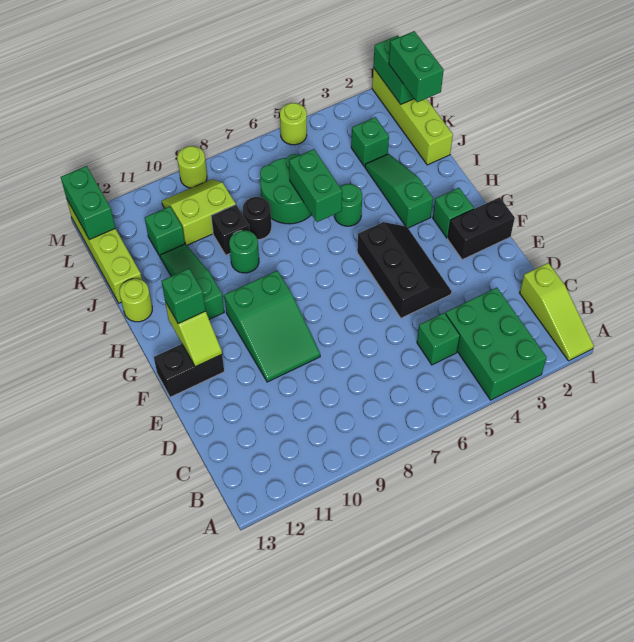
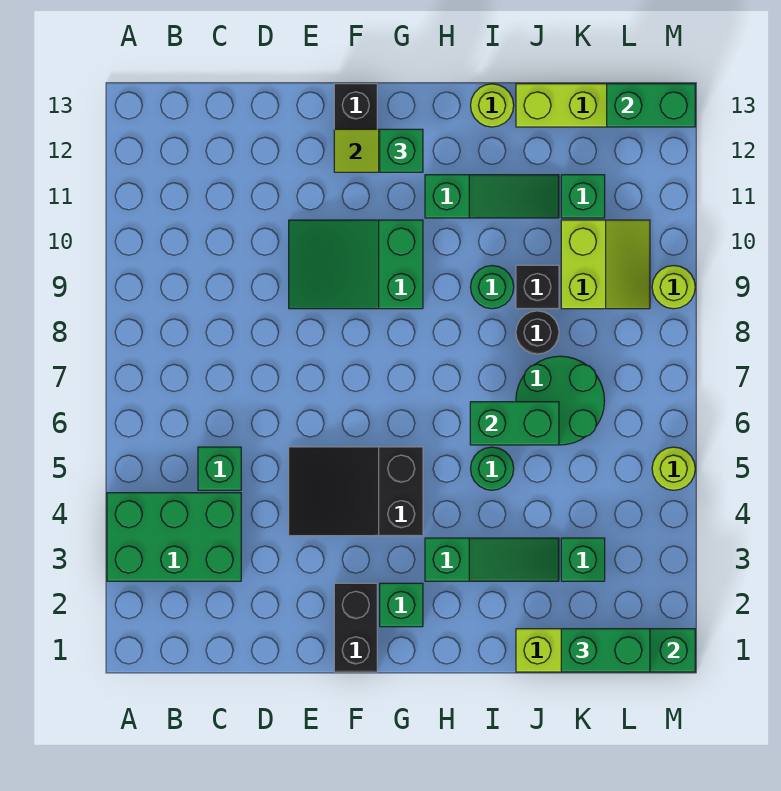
lime slope A1:C1 level 1 top C -> none
black slope E4:G5 level 1 top 5 -> black slope E4:G5 level 1 top G

